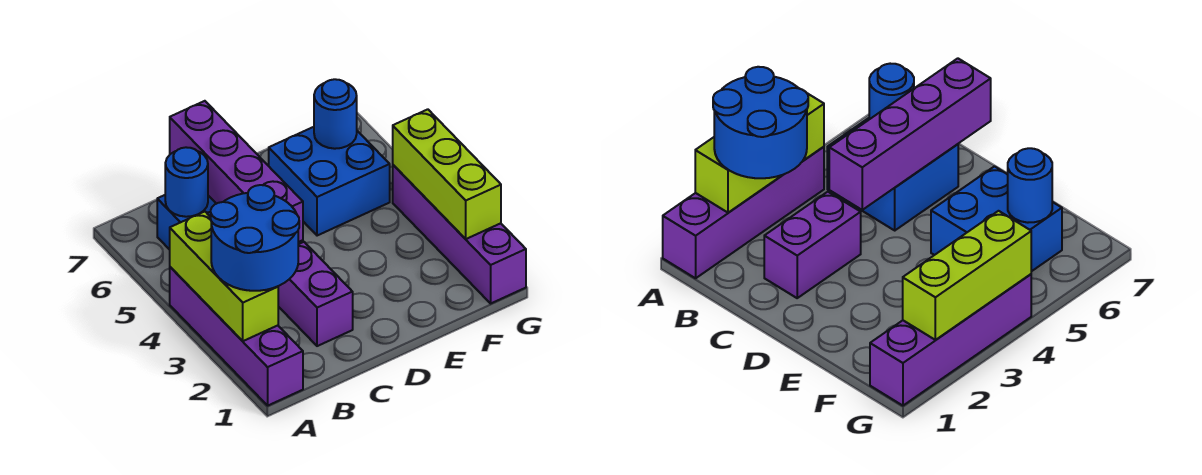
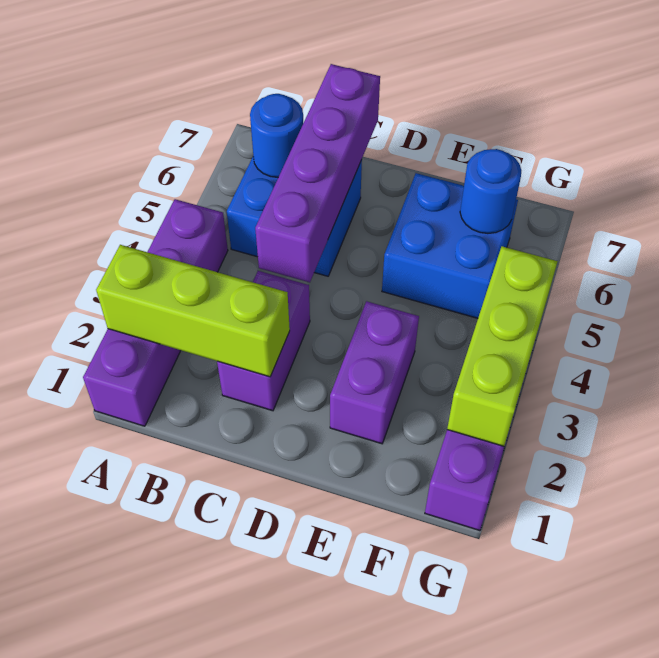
lime brick A2:A4 level 2 -> lime brick A2:C2 level 2
blue round brick A2:B3 level 3 -> none
none -> purple brick E2:E3 level 1

